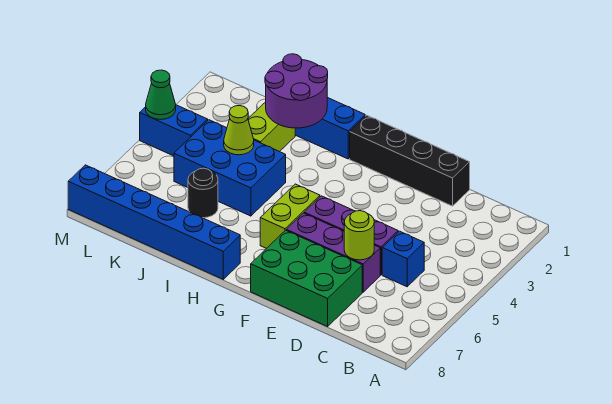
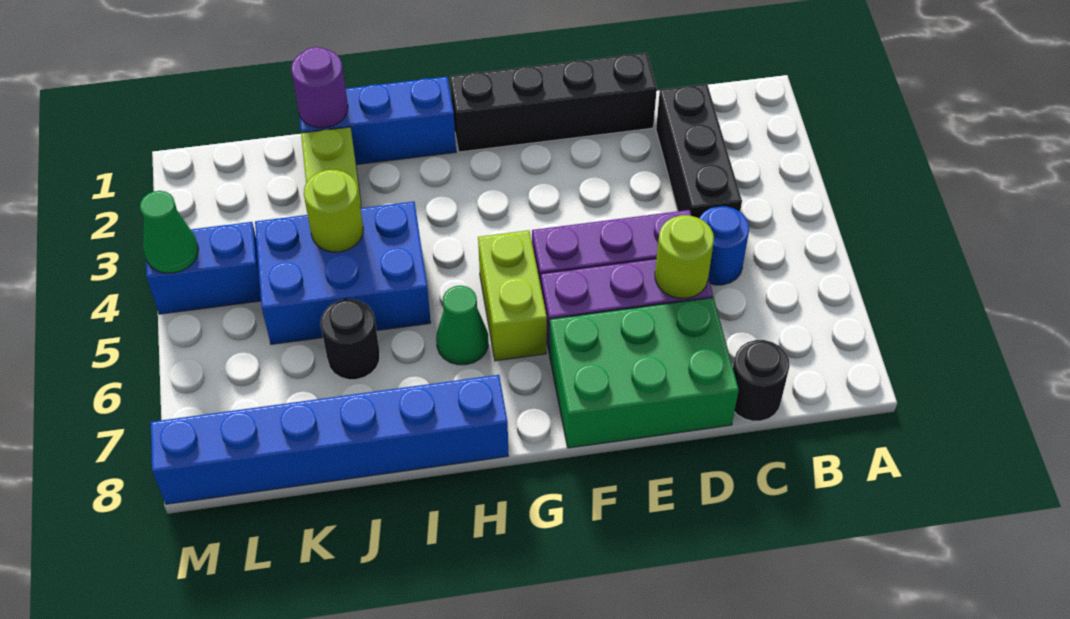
none -> black brick C2:C4 level 1
blue brick C5 level 1 -> blue round brick C5 level 1
none -> black round brick C8 level 1
none -> green cone H6 level 1
purple round brick I1:J2 level 2 -> purple round brick J1 level 2
lime cone J4 level 2 -> lime round brick J4 level 2

